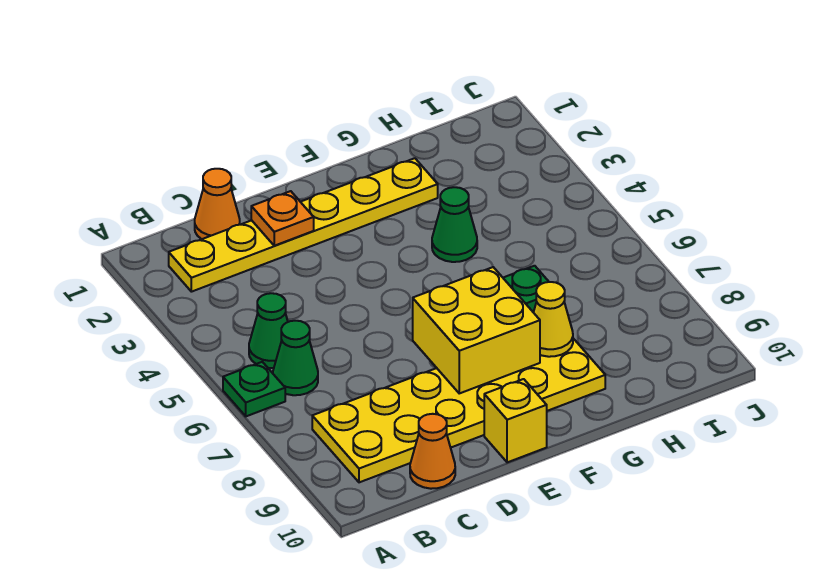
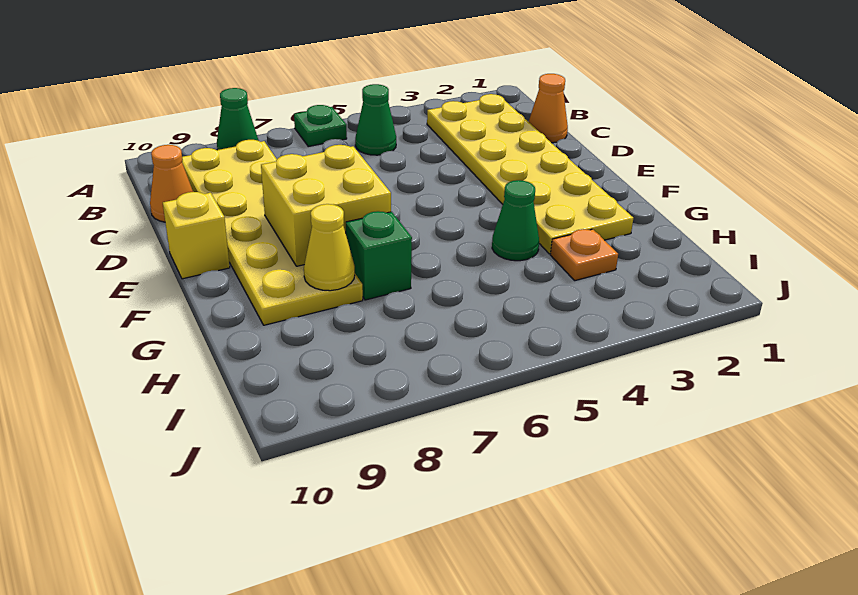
yellow plate B2:G2 level 1 -> yellow plate B2:G3 level 1
green cone B6 level 1 -> green cone A8 level 1
orange plate D2 level 2 -> orange plate H3 level 1

